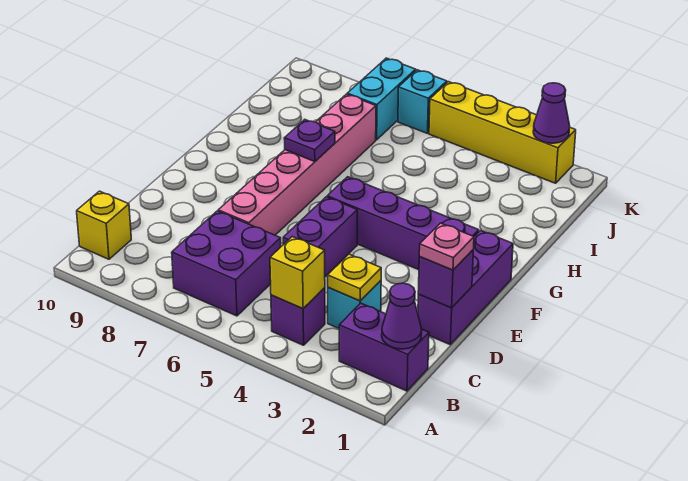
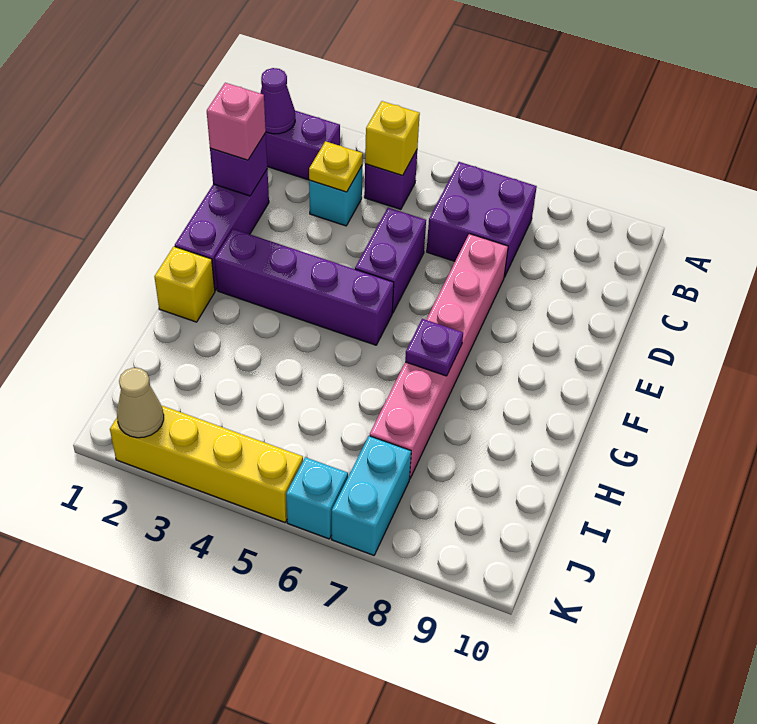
yellow brick B10 level 1 -> yellow brick G1 level 1
pink plate D1 level 3 -> pink brick D1 level 3
purple cone K2 level 2 -> tan cone K2 level 2

